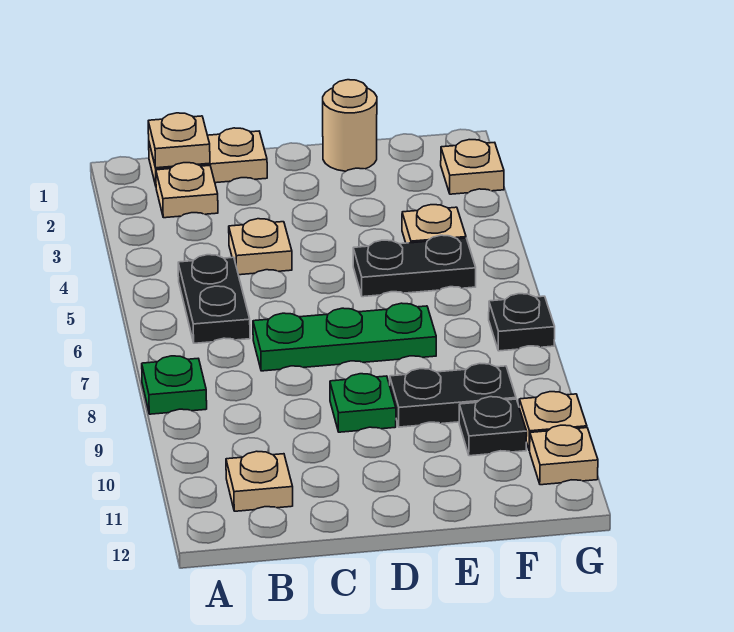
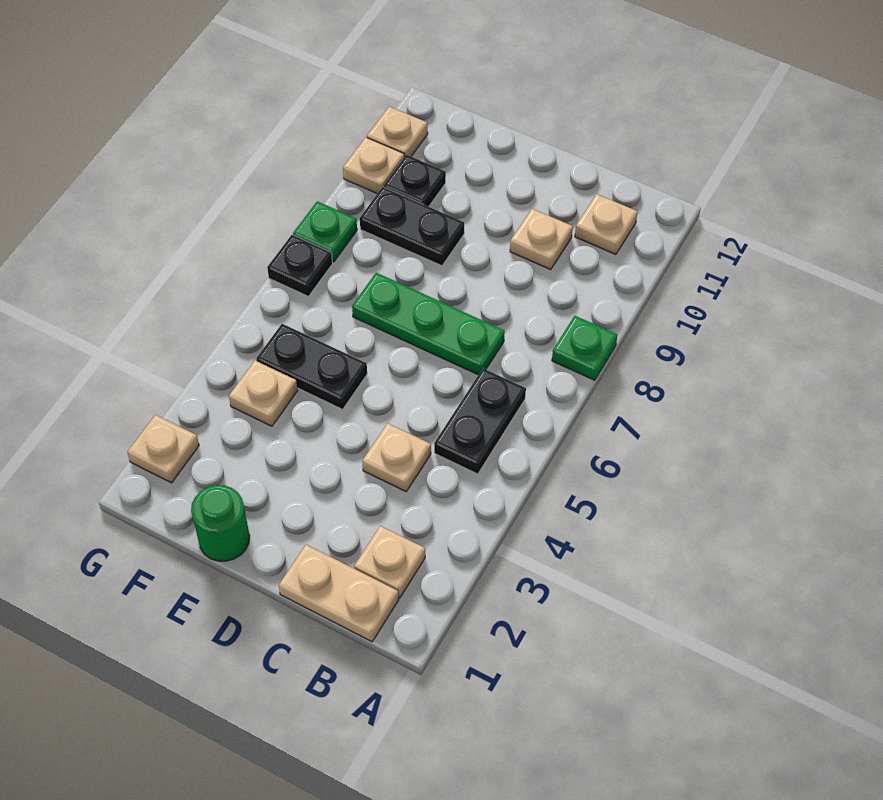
tan plate B1 level 2 -> tan plate C10 level 1
green plate D9 level 1 -> green plate G8 level 1
tan round brick E1 level 1 -> green round brick E1 level 1

